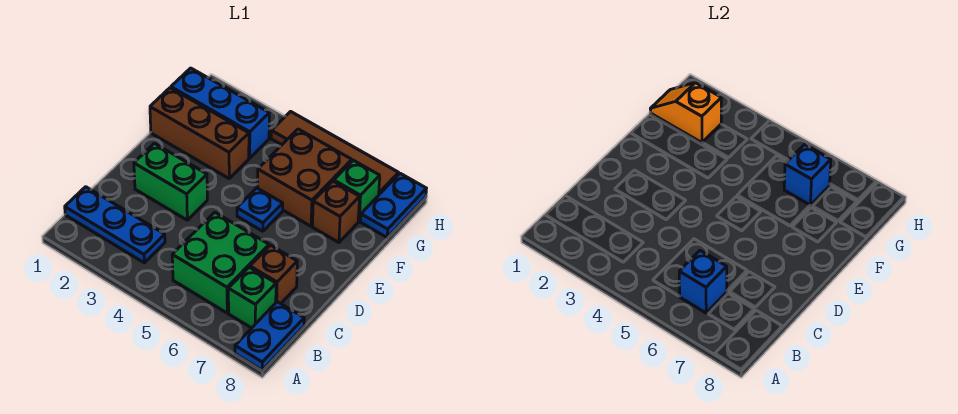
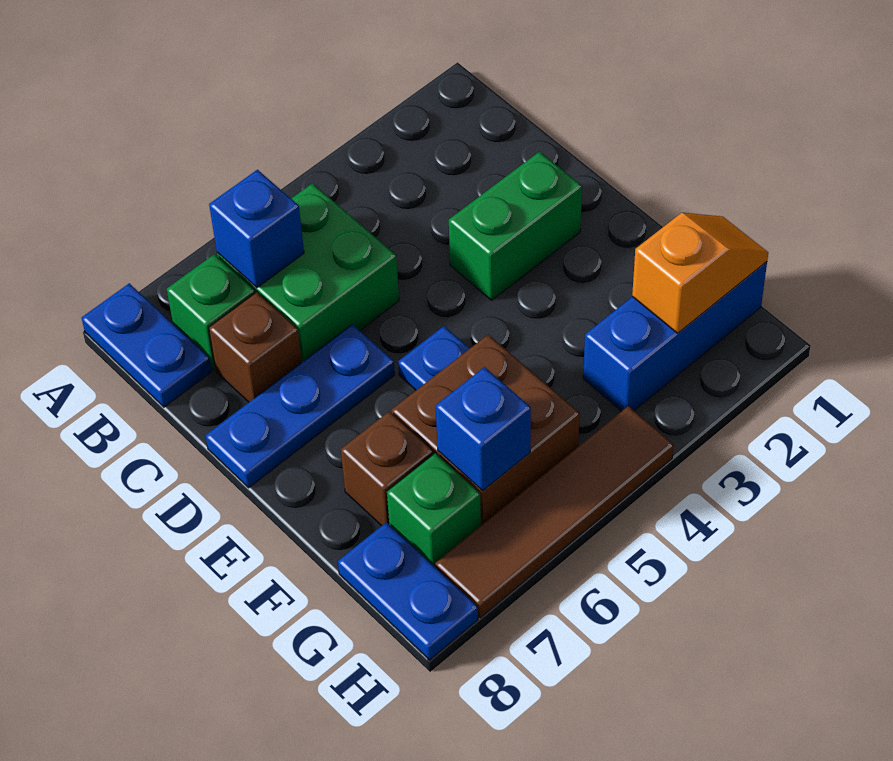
blue plate B1:B3 level 1 -> blue plate D6:D8 level 1
brown brick F1:F3 level 1 -> none

